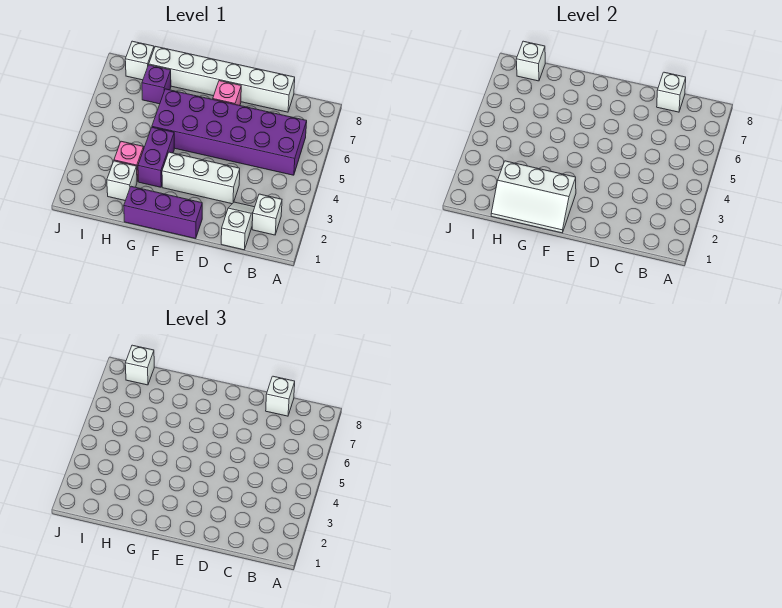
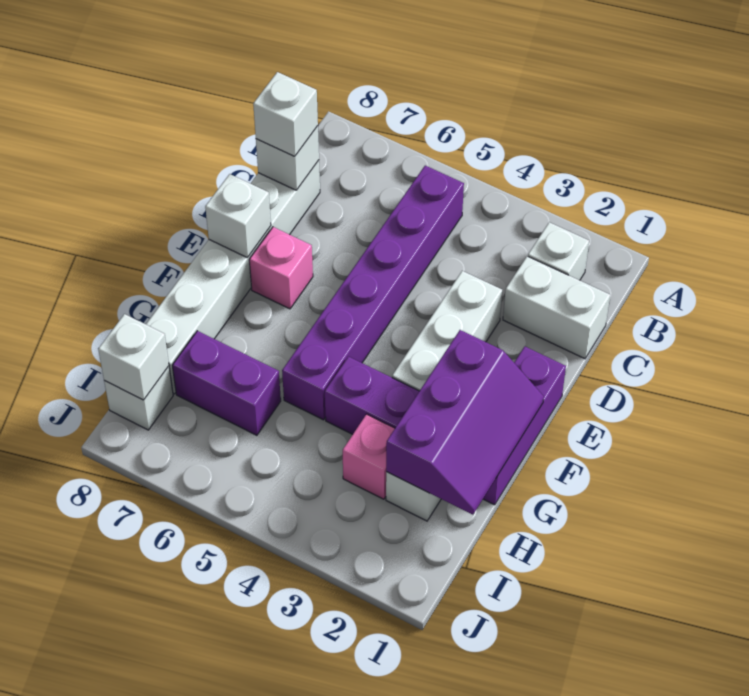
purple brick B5:G6 level 1 -> purple brick B5:G5 level 1
white slope C1:C2 level 1 top 1 -> white brick C1:C2 level 1
white slope F1:H2 level 2 top 2 -> purple slope F1:H2 level 2 top 2
purple brick H7 level 1 -> purple brick H6:H7 level 1
white brick I8 level 3 -> white brick E8 level 2

